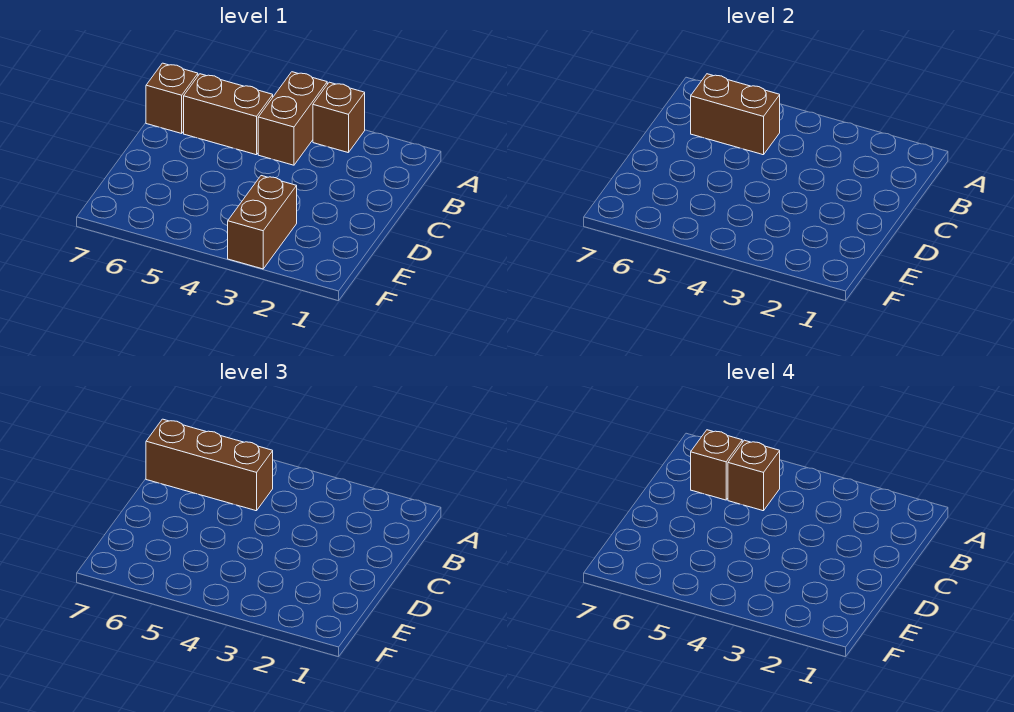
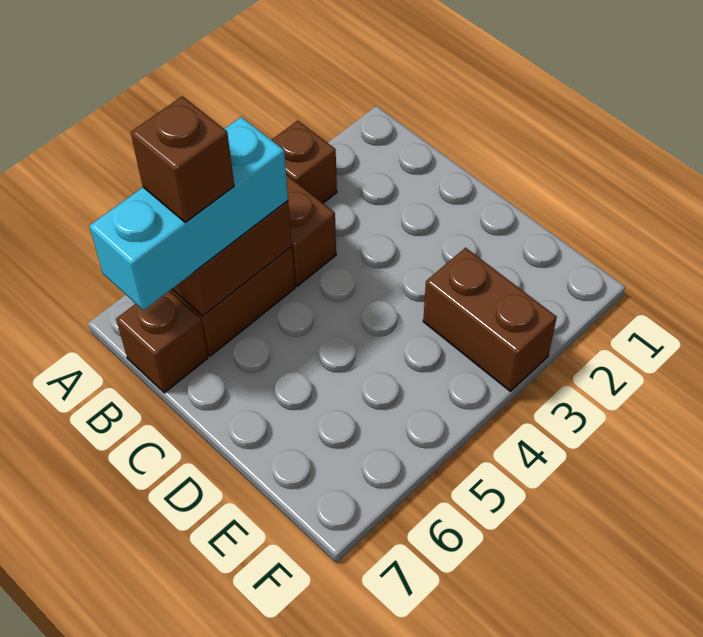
brown brick B5:B7 level 3 -> cyan brick B5:B7 level 3
brown brick B5 level 4 -> none

